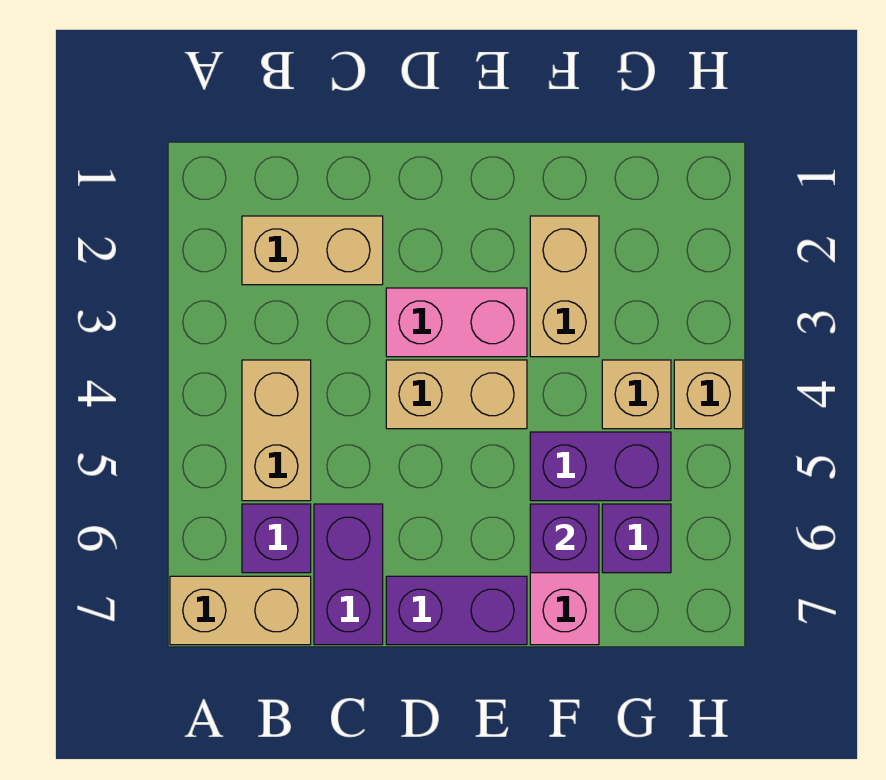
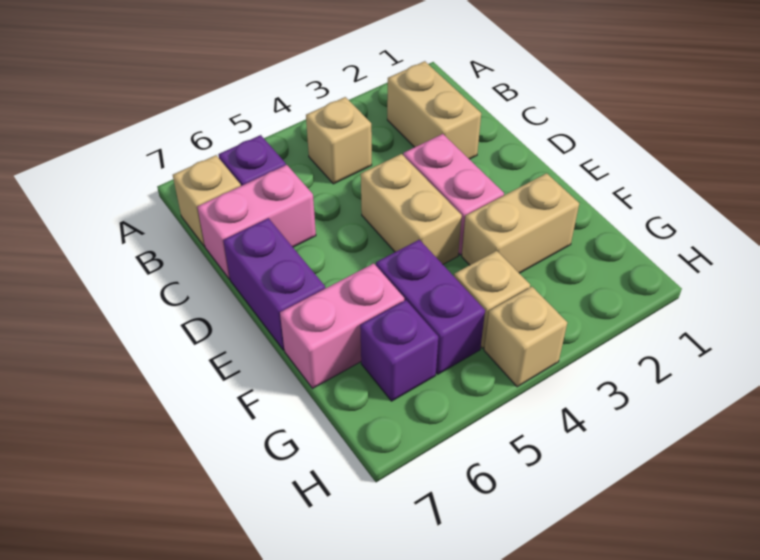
tan brick A7:B7 level 1 -> tan brick B7 level 1
tan brick B4:B5 level 1 -> tan brick B4 level 1
purple brick C6:C7 level 1 -> pink brick C6:C7 level 1
purple brick F6 level 2 -> none

